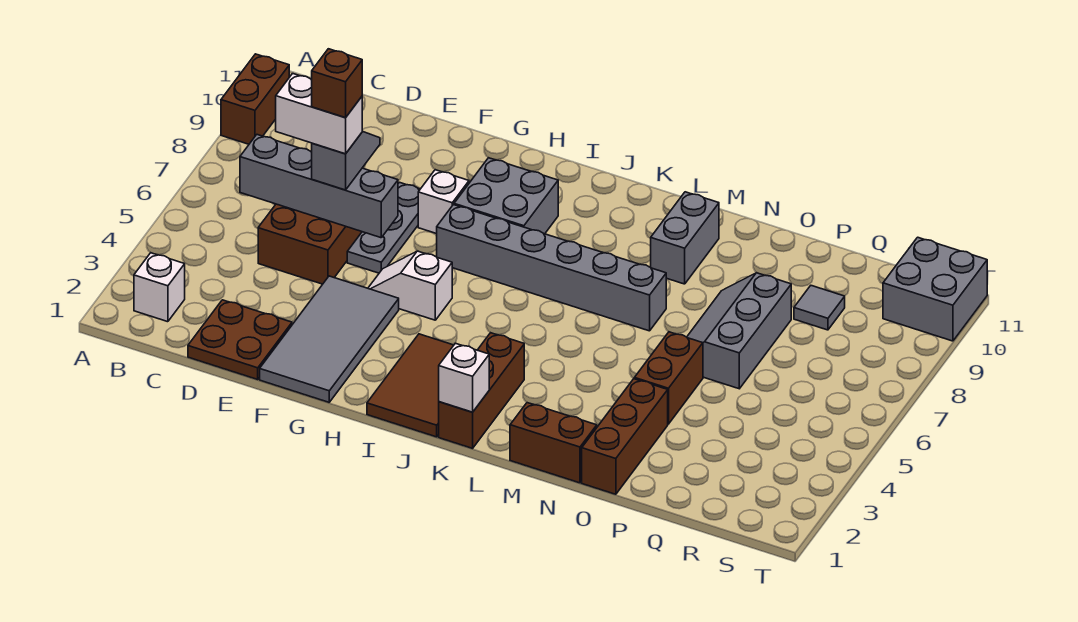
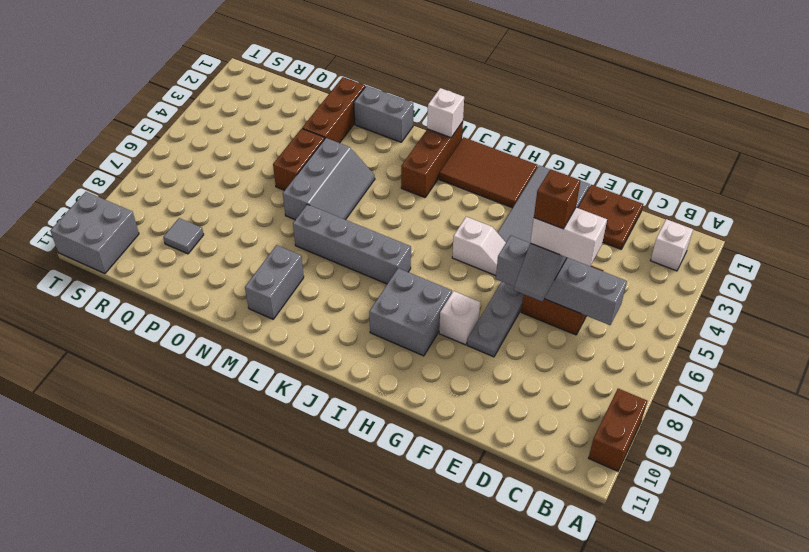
grey brick H7:M7 level 1 -> grey brick J7:M7 level 1
brown tile I1:J3 level 1 -> brown tile H1:J2 level 1
brown brick M1:N1 level 1 -> grey brick M1:N1 level 1
grey slope O6:P8 level 1 top P -> grey slope M4:N6 level 1 top N

